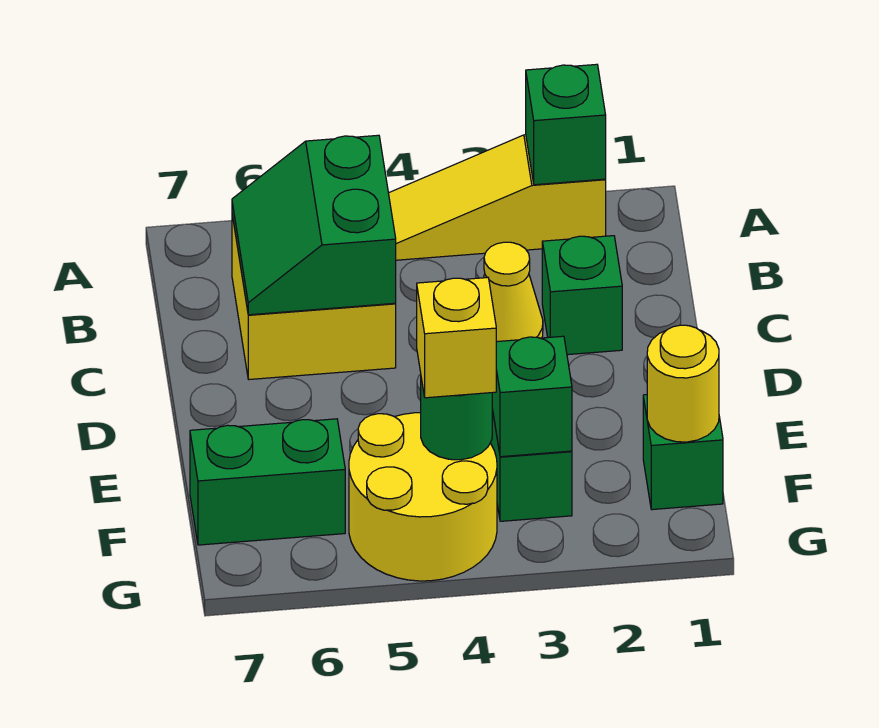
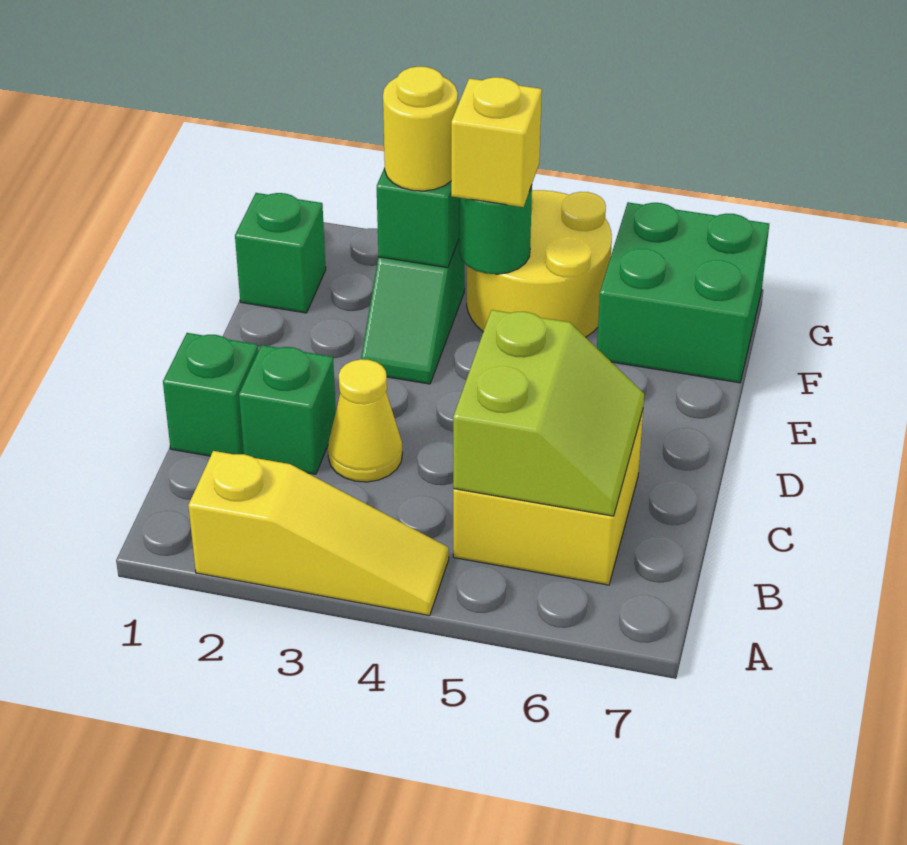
green brick A2 level 2 -> green brick C1 level 1
green slope B5:C6 level 2 top 5 -> lime slope B5:C6 level 2 top 5
yellow round brick F1 level 2 -> yellow round brick F3 level 3
green brick F6:F7 level 1 -> green brick F6:G7 level 1

